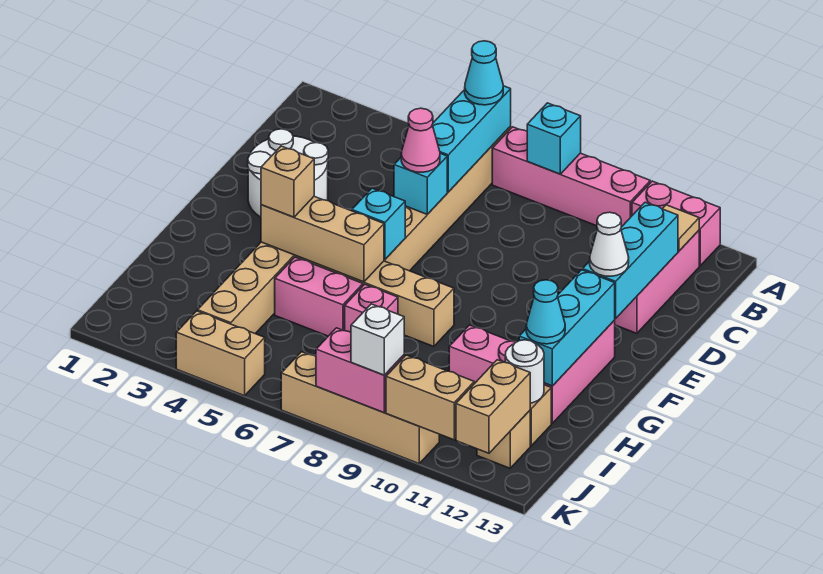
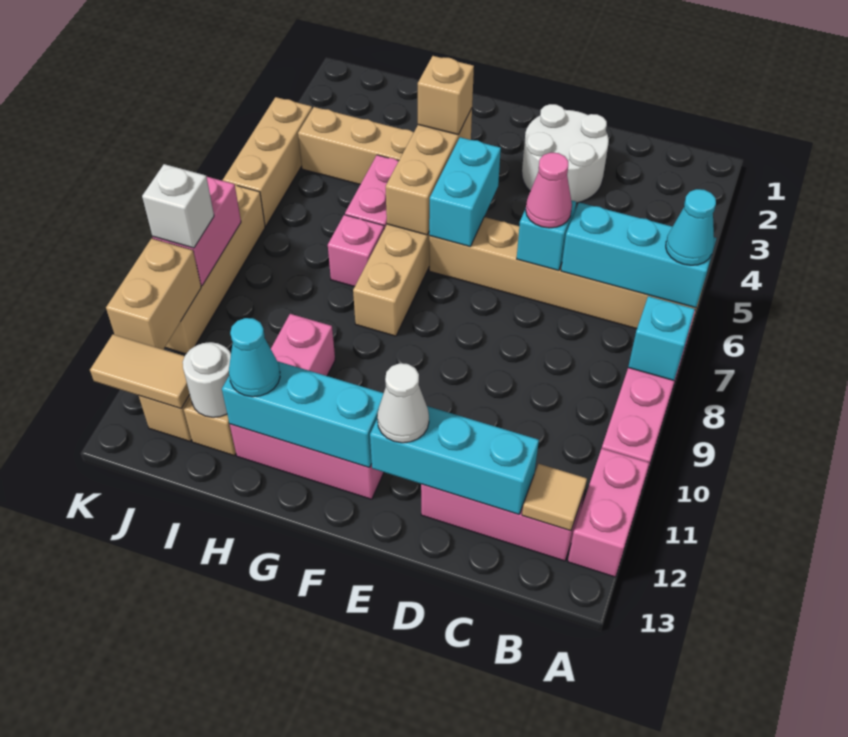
cyan brick F6 level 2 -> cyan brick F5:F6 level 2
tan brick J12:K12 level 2 -> tan tile J12:K12 level 2
tan brick K4:K5 level 1 -> tan brick K4:K6 level 1

